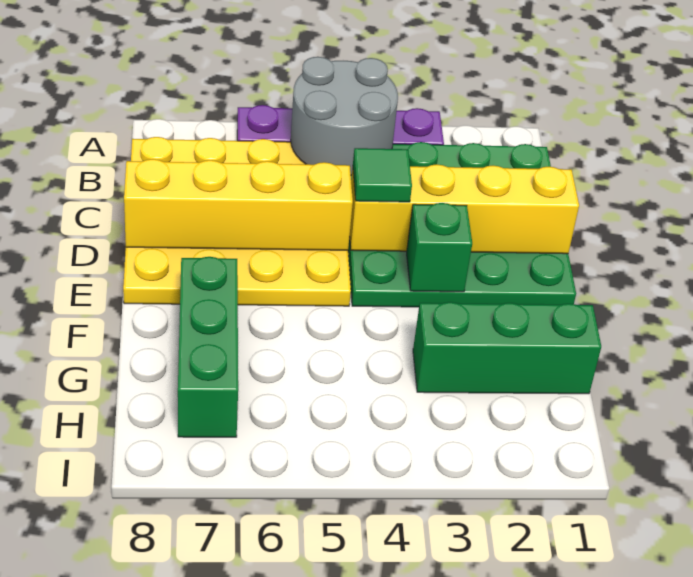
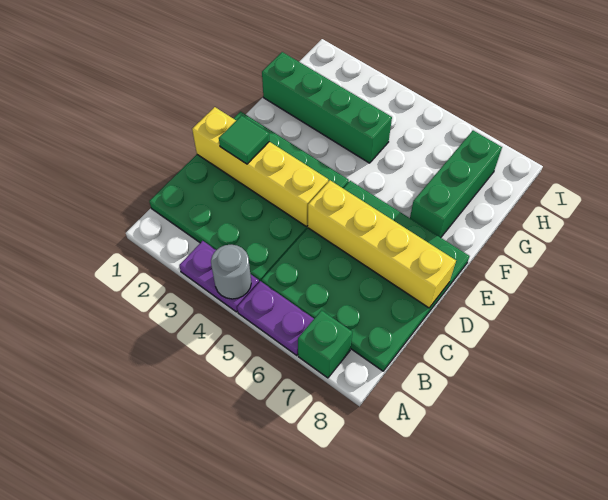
grey round brick A4:B5 level 2 -> grey round brick A4 level 2
yellow plate B5:E8 level 1 -> green plate B5:E8 level 1
green tile D4 level 3 -> green tile D2 level 3
green brick E3 level 2 -> green brick A7 level 1
green brick G1:G3 level 1 -> green brick G1:G4 level 1

